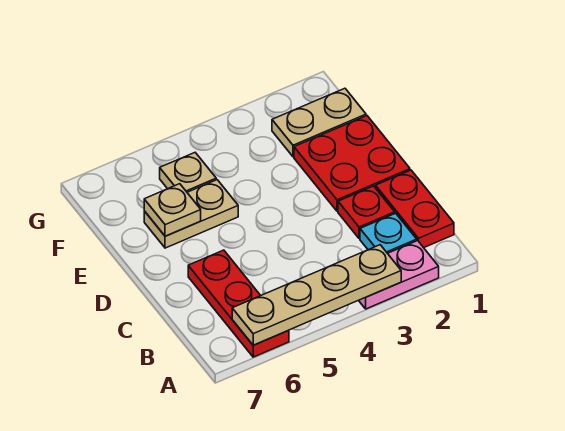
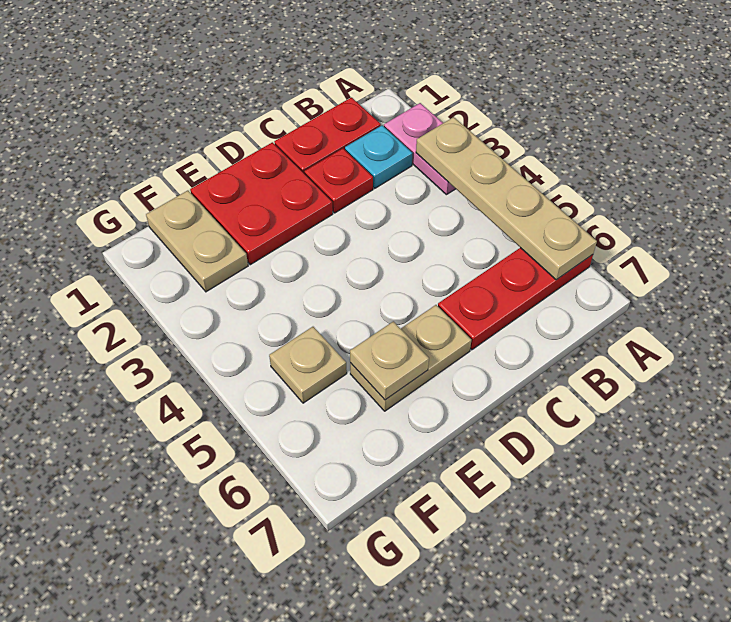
tan plate E5:E6 level 1 -> tan plate D6:E6 level 1

